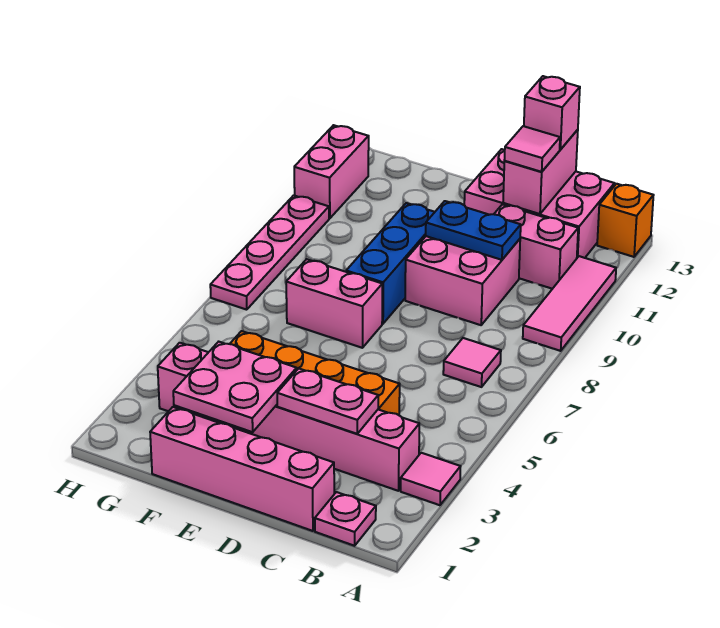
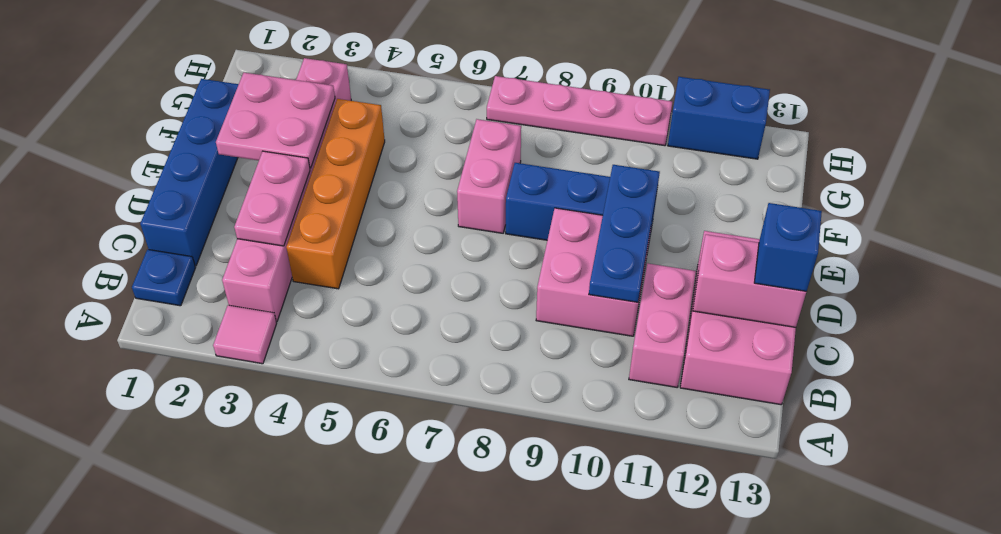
pink tile A9:A11 level 1 -> none
orange brick A13 level 1 -> none
pink plate B1 level 1 -> blue plate B1 level 1
pink tile B7 level 1 -> none
pink brick C1:F1 level 1 -> blue brick C1:F1 level 1
blue plate C10:D10 level 2 -> blue plate C10:E10 level 2
pink tile C12 level 3 -> none
pink brick C13 level 3 -> blue brick C13 level 3
pink brick H11:H12 level 1 -> blue brick H11:H12 level 1

